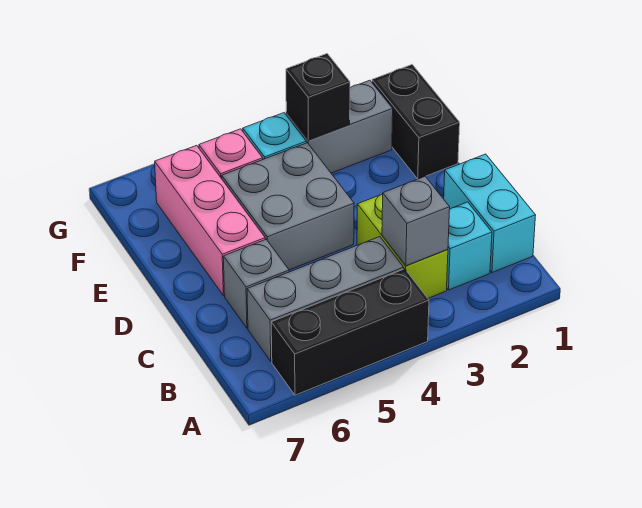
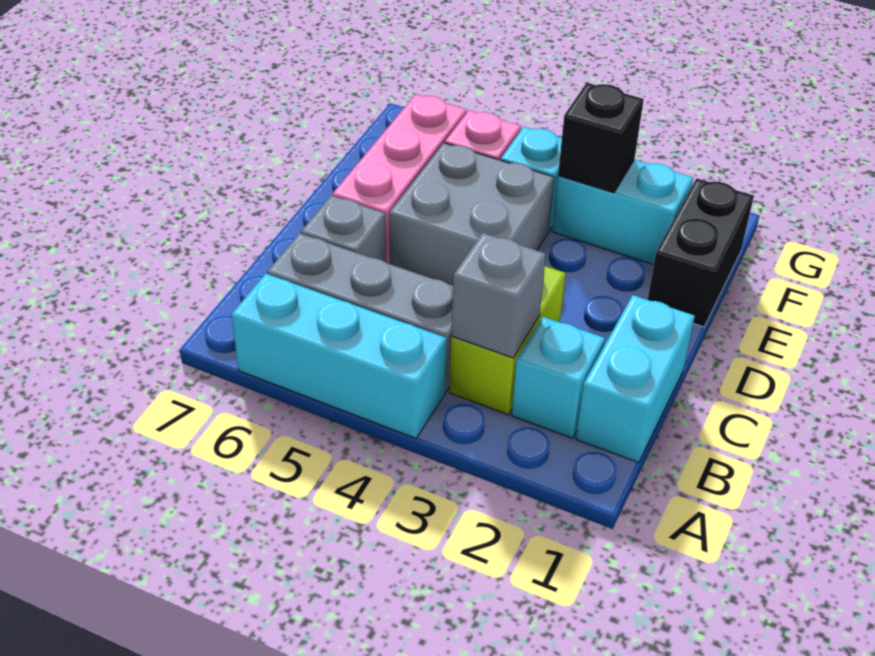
black brick A4:A6 level 1 -> cyan brick A4:A6 level 1
grey brick F2:F3 level 1 -> cyan brick F2:F3 level 1

